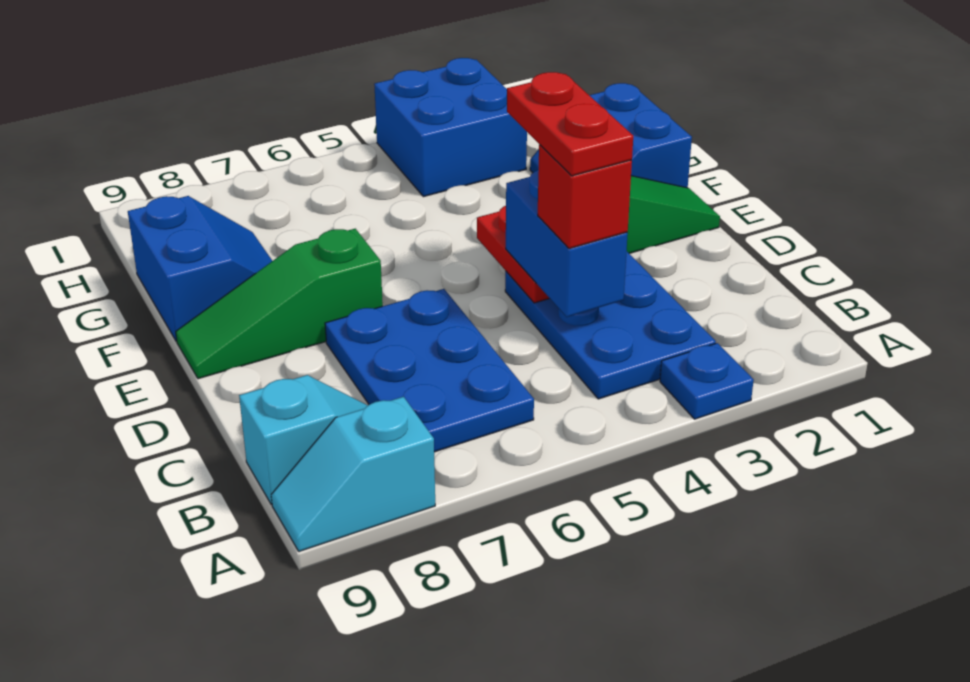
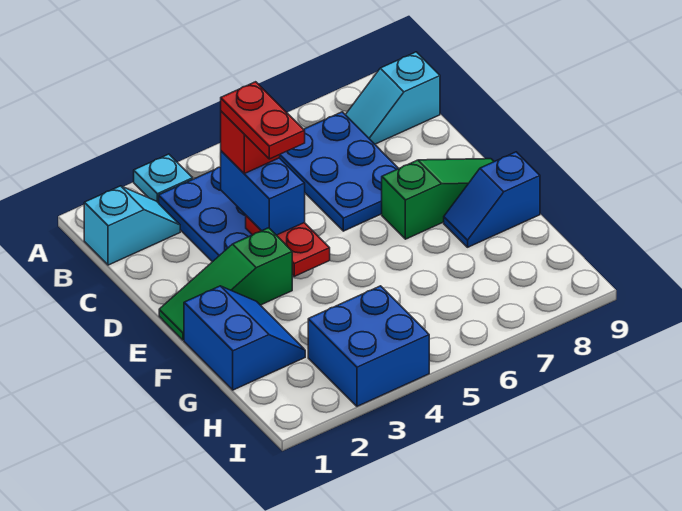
blue plate A3 level 1 -> cyan plate A3 level 1
cyan slope A8:A9 level 1 top 8 -> cyan slope B1:B2 level 1 top 1
blue slope F8:G9 level 1 top 9 -> blue slope F8:F9 level 1 top 9

